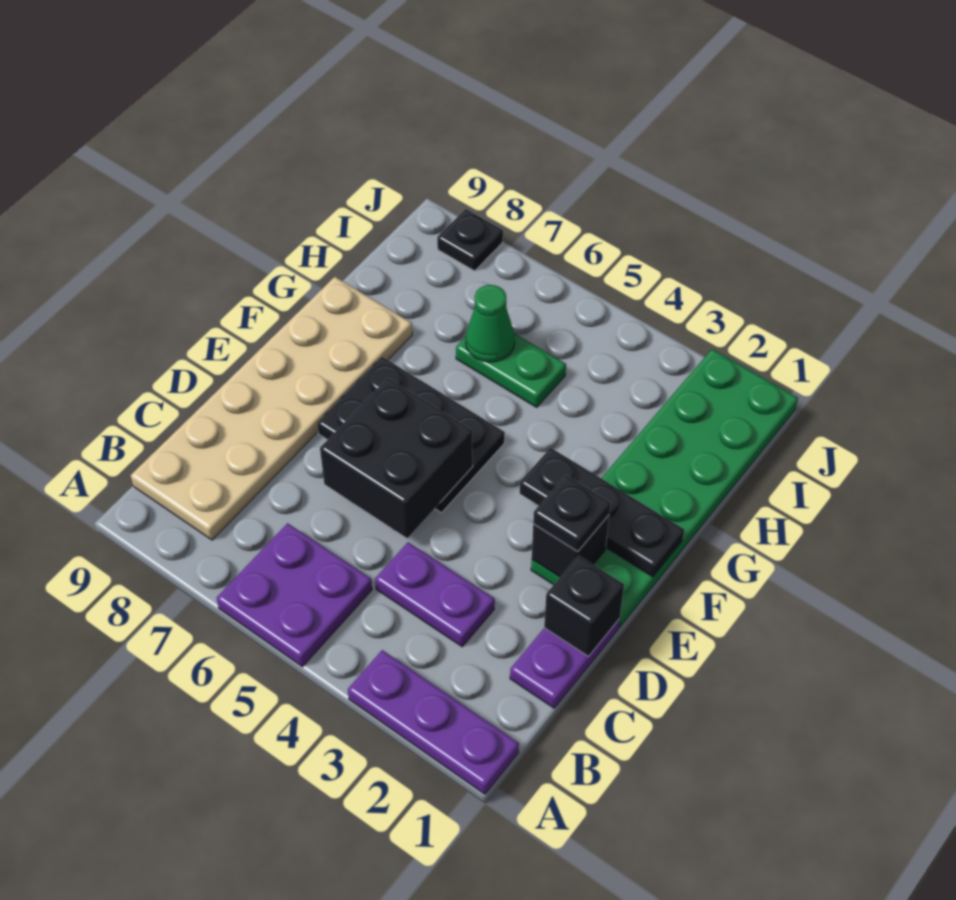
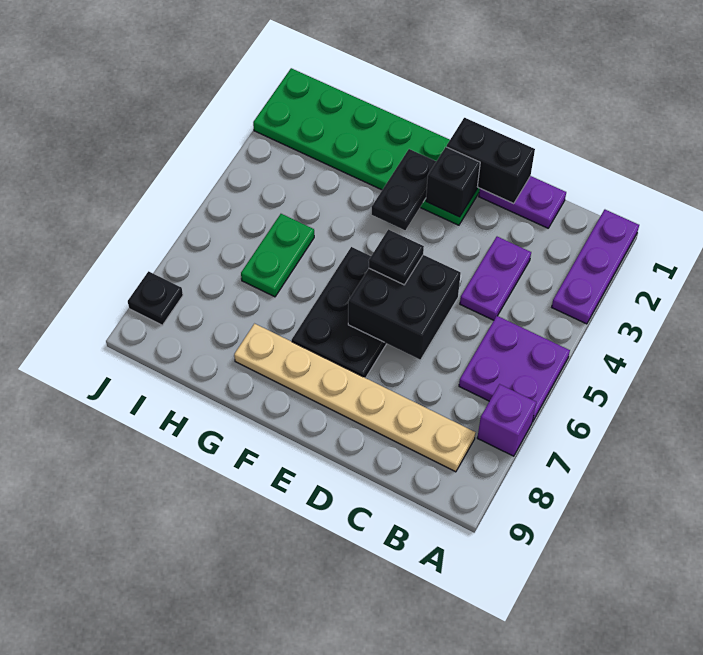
none -> purple brick A7 level 1
tan plate B8:G9 level 1 -> tan plate B8:G8 level 1
black brick D1 level 2 -> black brick D1:E1 level 2
black plate E2 level 3 -> black plate E5 level 3
black plate F1:F3 level 2 -> black plate F2:F3 level 2
green cone H6 level 2 -> none

